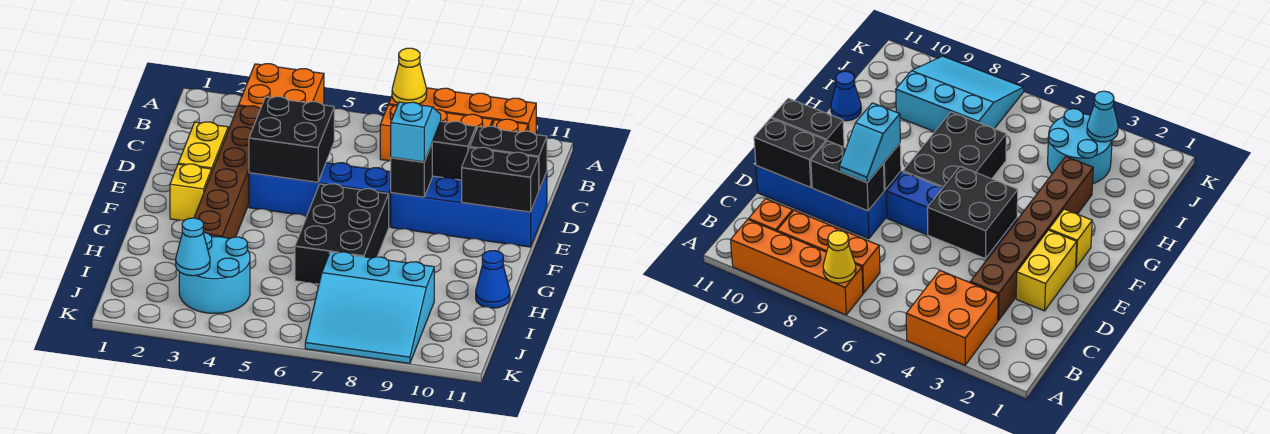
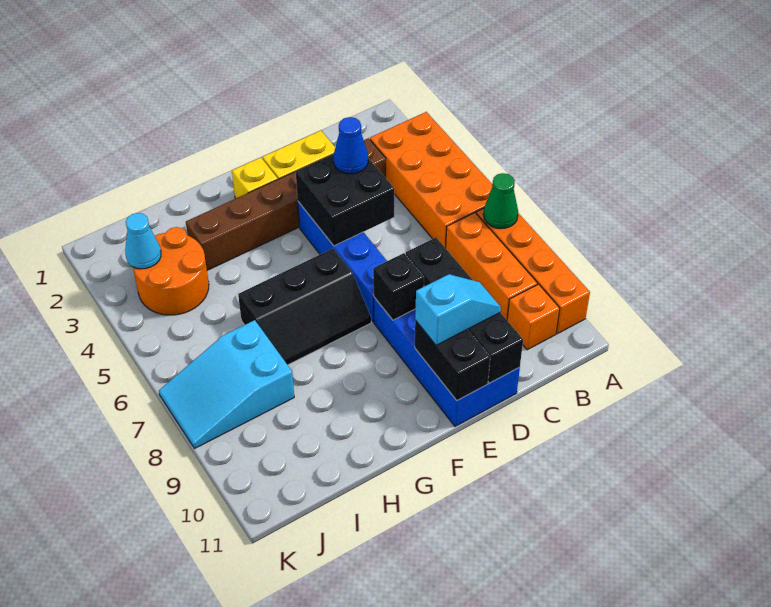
orange brick A3:B4 level 1 -> orange brick A3:B6 level 1
yellow cone A7 level 2 -> green cone A7 level 2
cyan slope D8:E8 level 3 top E -> cyan slope D10:E10 level 3 top E
black brick F6:H7 level 1 -> black slope F6:H7 level 1 top 6
blue cone H11 level 1 -> blue cone D4 level 3
cyan round brick I3:J4 level 1 -> orange round brick I3:J4 level 1
cyan slope I7:K9 level 1 top I -> cyan slope I7:K8 level 1 top I

